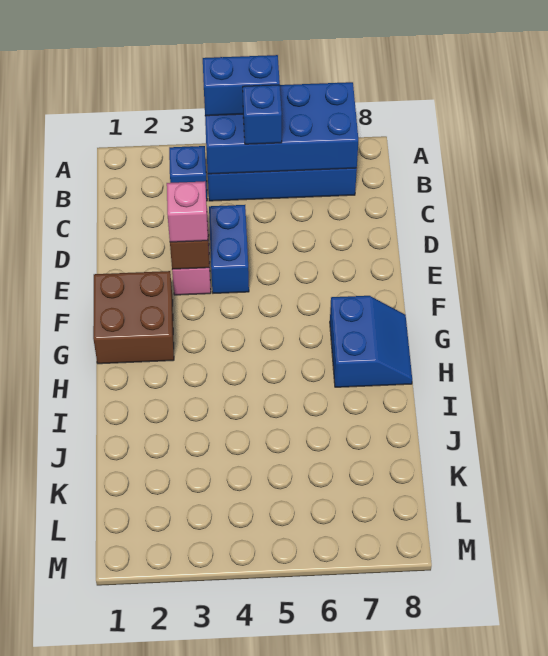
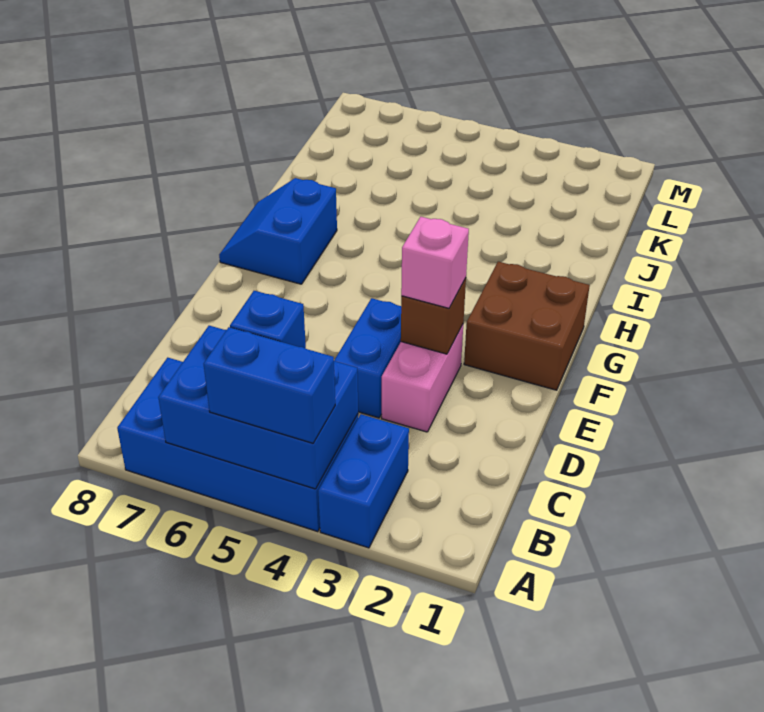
blue brick A4:B7 level 2 -> blue brick A4:B6 level 2
blue brick B3 level 1 -> blue brick A3:B3 level 1

